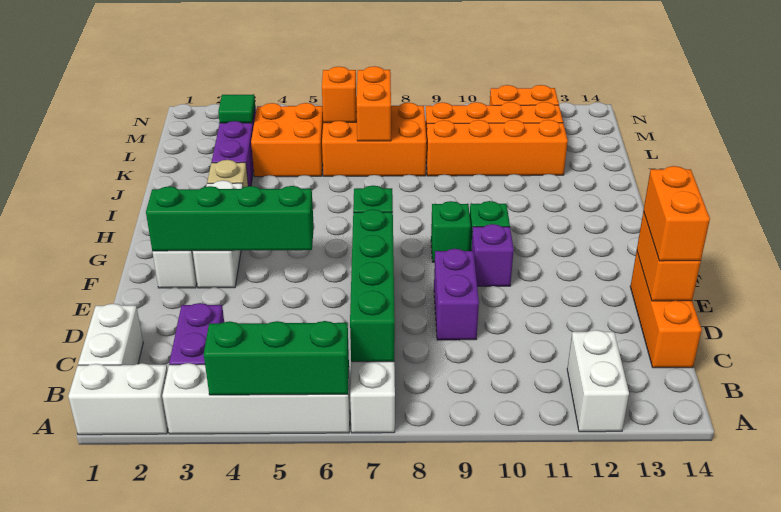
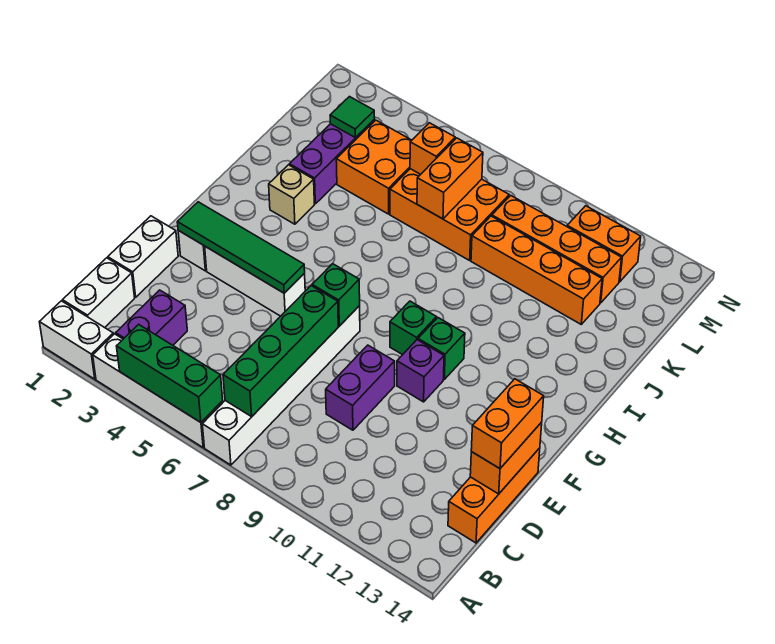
white brick A12:B12 level 1 -> white brick D1:E1 level 1
green brick F2:F5 level 2 -> green tile F2:F5 level 2
white brick F3:H3 level 1 -> white brick F3:F5 level 1

